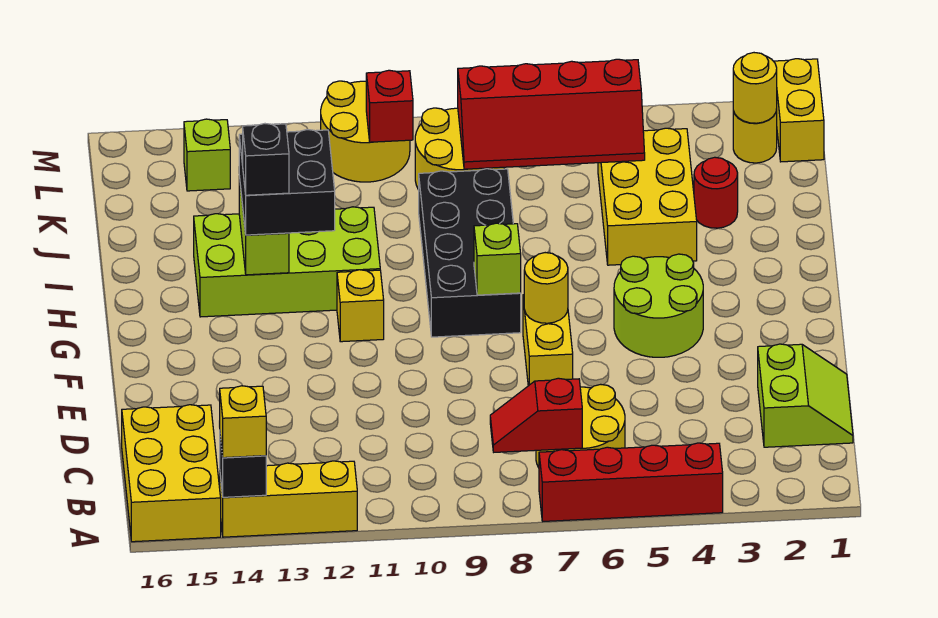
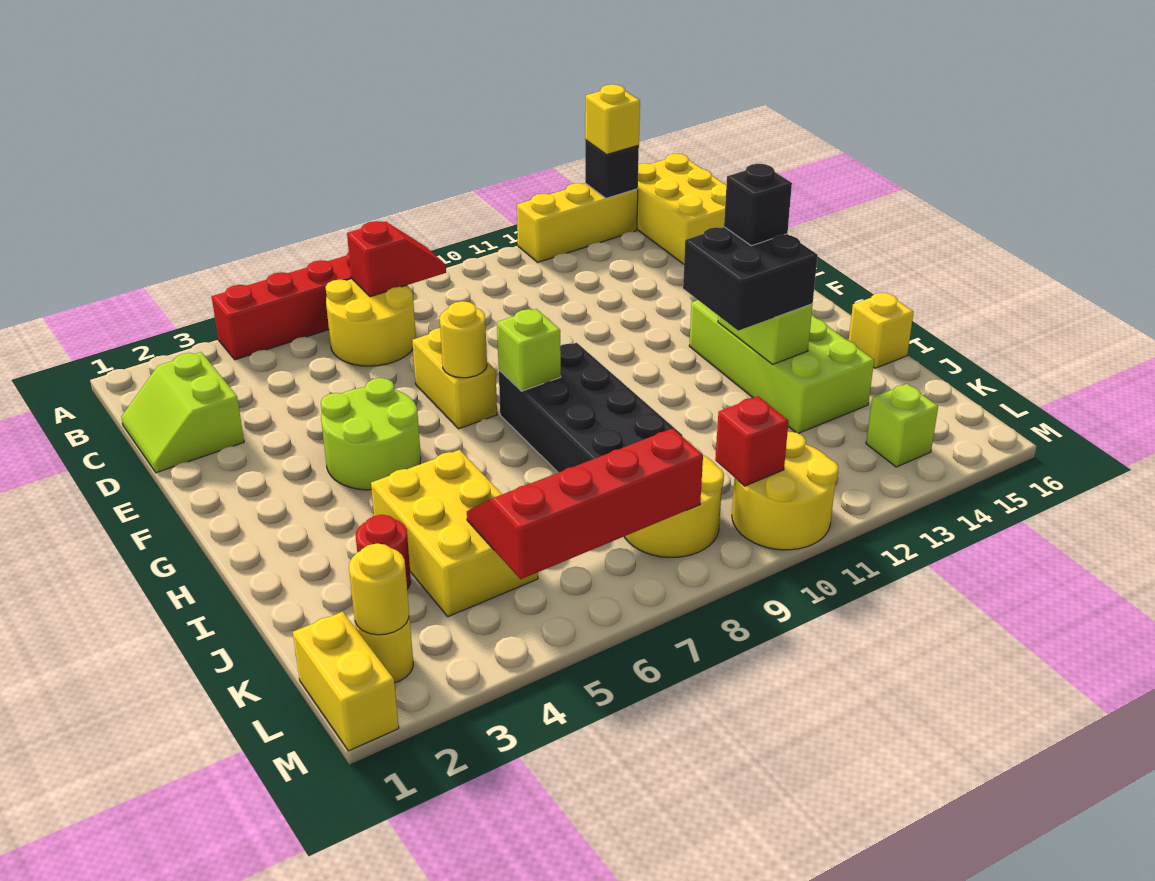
yellow brick G11 level 1 -> yellow brick I16 level 1
lime brick H11:I14 level 1 -> lime brick G13:J14 level 1

